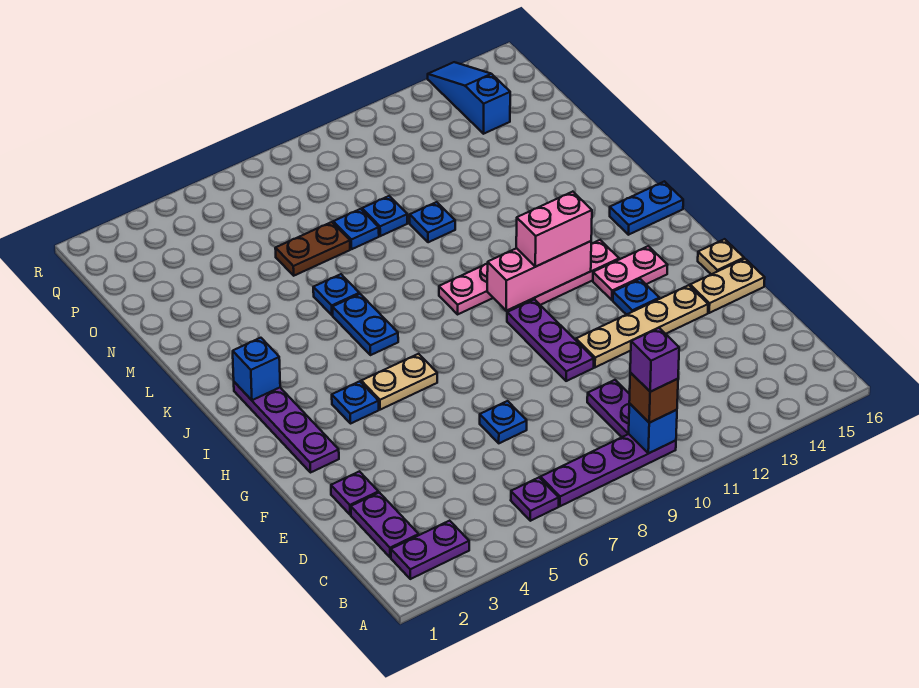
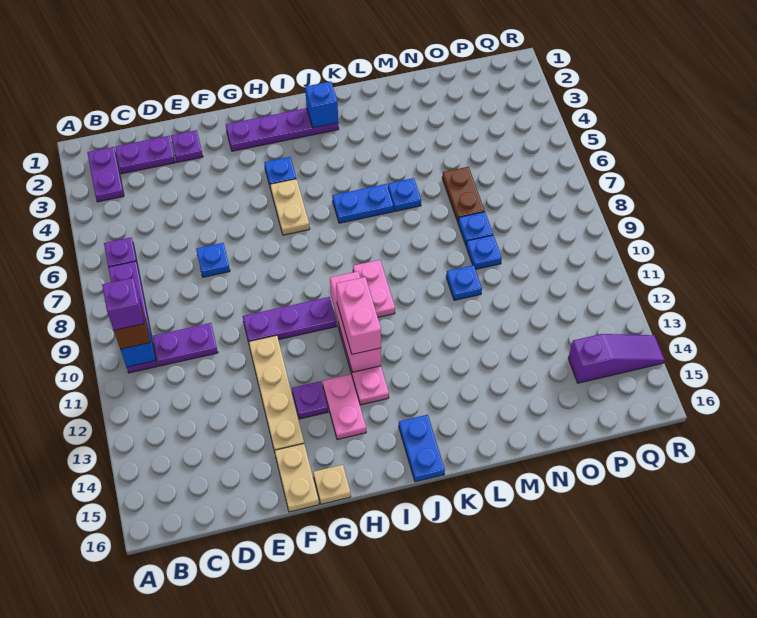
blue plate G13 level 1 -> purple plate G13 level 1
blue slope P14:R14 level 1 top P -> purple slope P14:R14 level 1 top P

